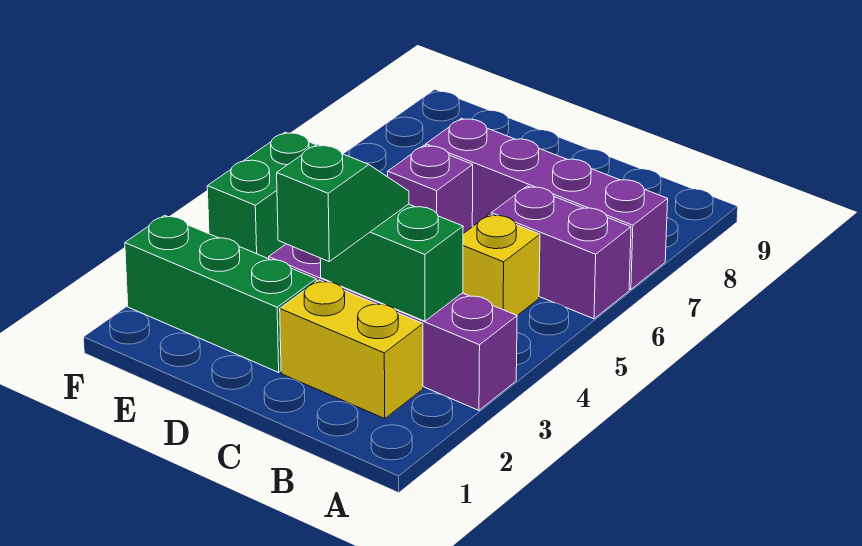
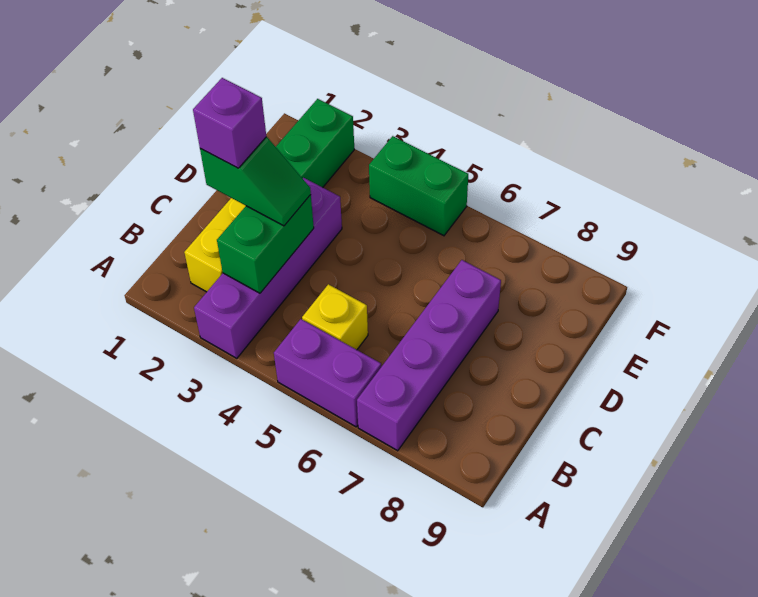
purple brick A6:B6 level 1 -> purple brick A5:A6 level 1
purple brick D6 level 1 -> purple brick C2 level 4

